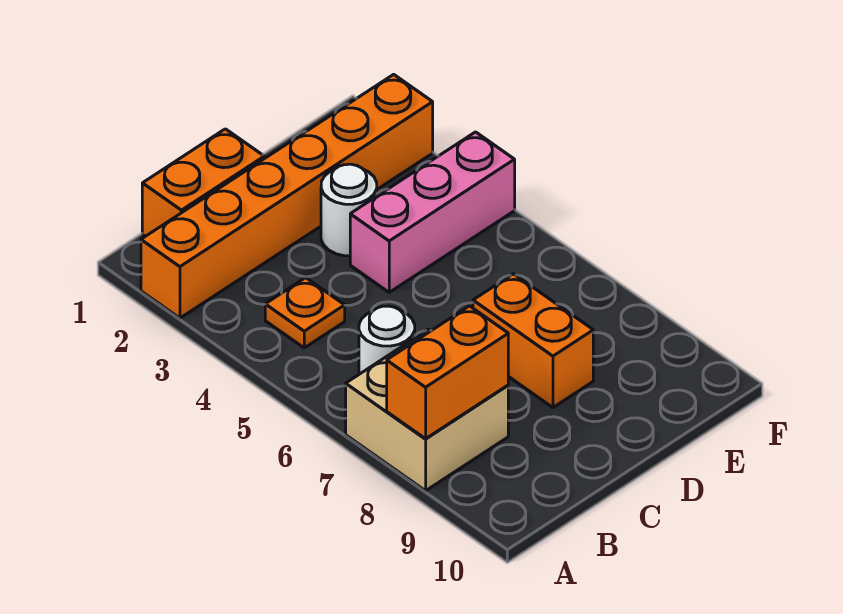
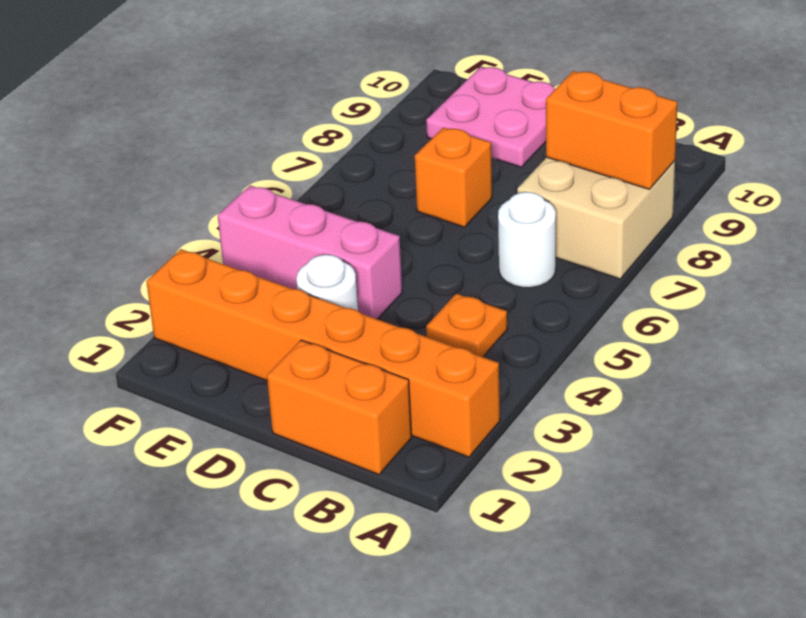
orange brick D7:D8 level 1 -> orange brick D7 level 1
none -> pink plate D9:E10 level 1

